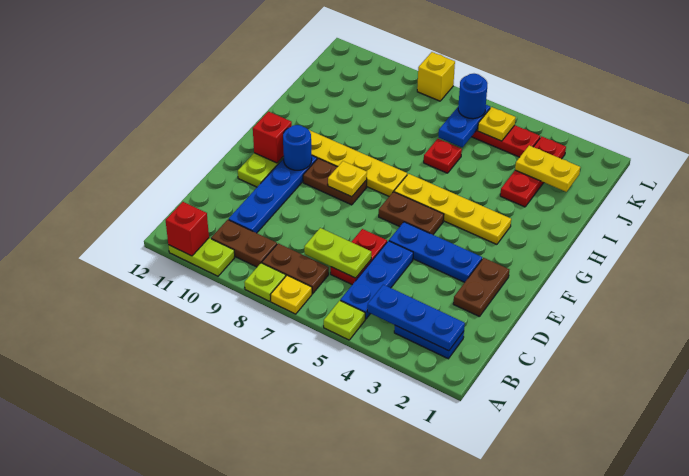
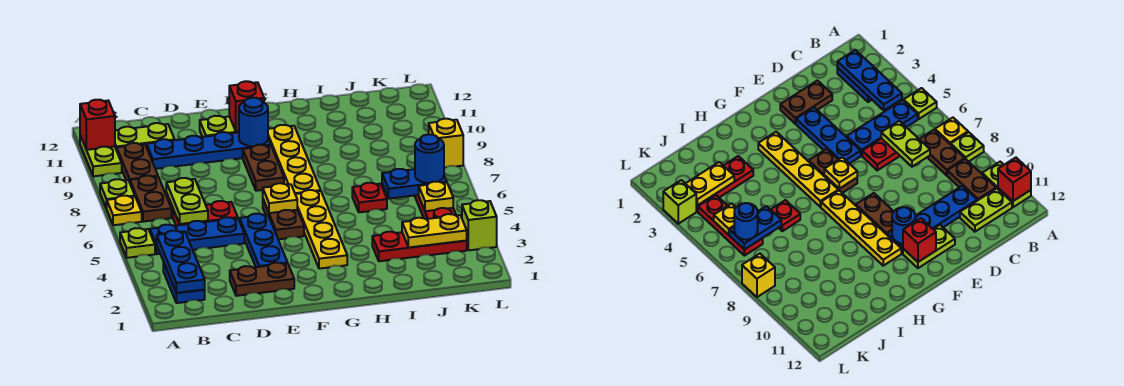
none -> lime plate B11:C11 level 1
yellow plate F8 level 2 -> yellow plate F6 level 2
yellow plate J2:J3 level 2 -> yellow plate J3:K3 level 2
none -> lime brick L3 level 1

